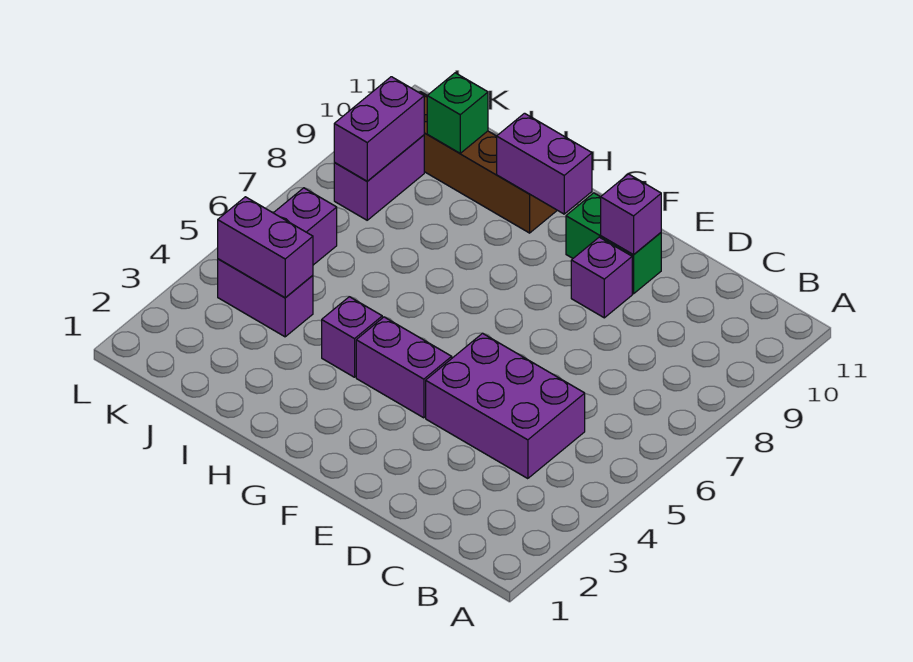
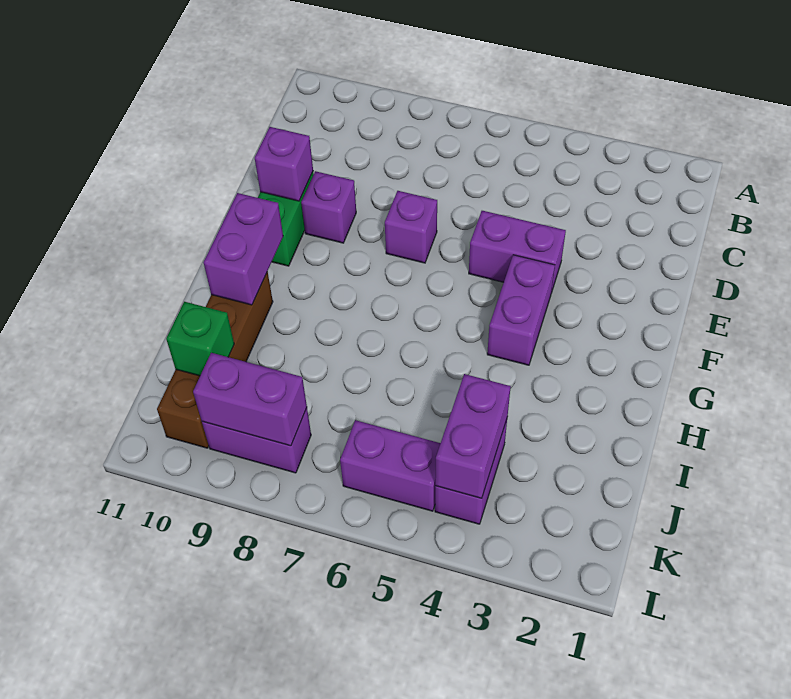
purple brick C4:E5 level 1 -> purple brick E4:E5 level 1
purple brick H4 level 1 -> purple brick E7 level 1

